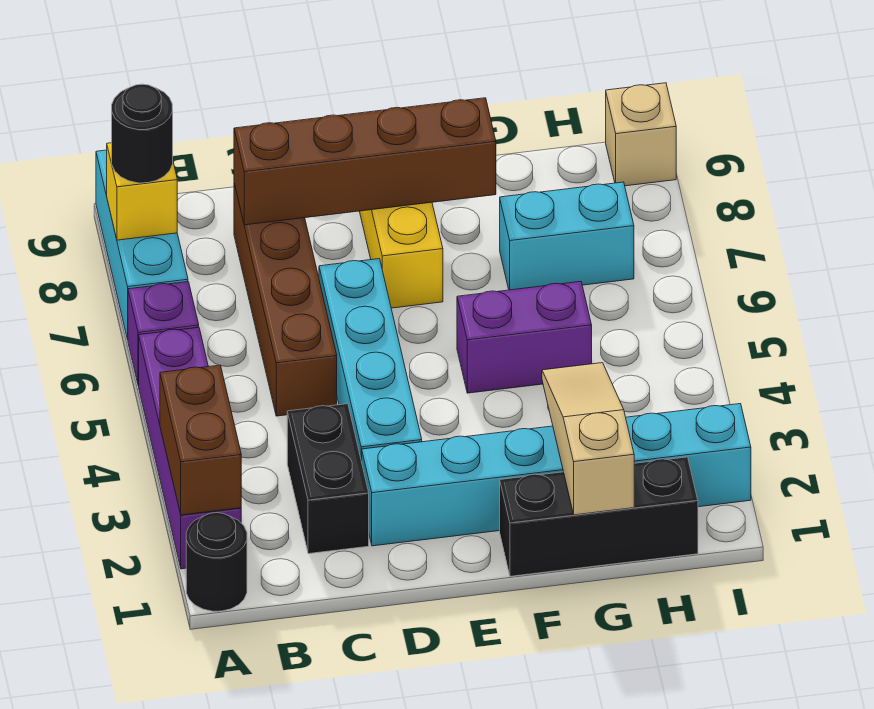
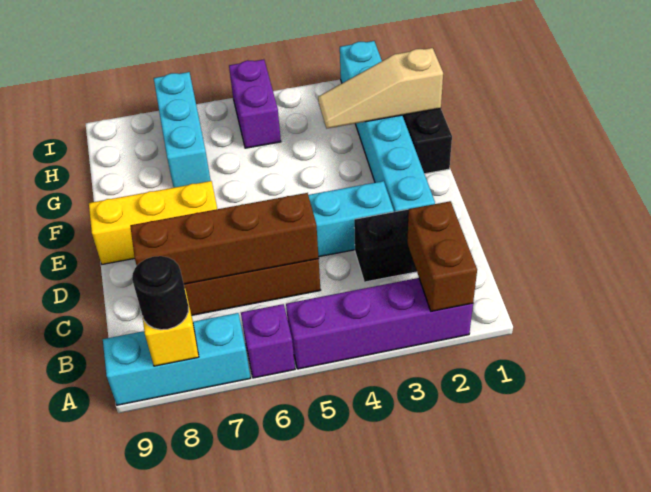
black round brick A1 level 1 -> none
brown brick A2:A3 level 2 -> brown brick A2:B2 level 2
brown brick C8:F8 level 2 -> brown brick C5:C8 level 2
purple brick F5:G5 level 1 -> purple brick H5:I5 level 1
cyan brick G7:H7 level 1 -> cyan brick G7:I7 level 1
tan brick I9 level 1 -> none

